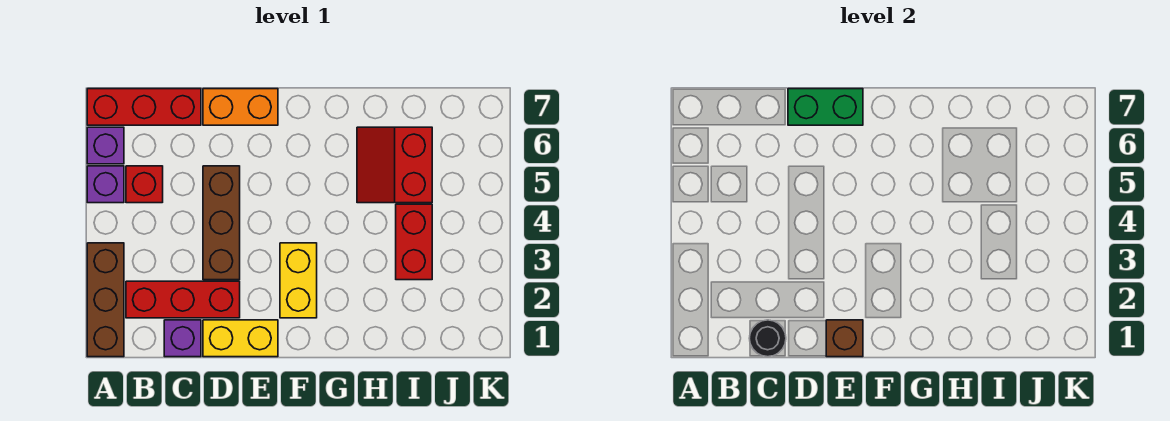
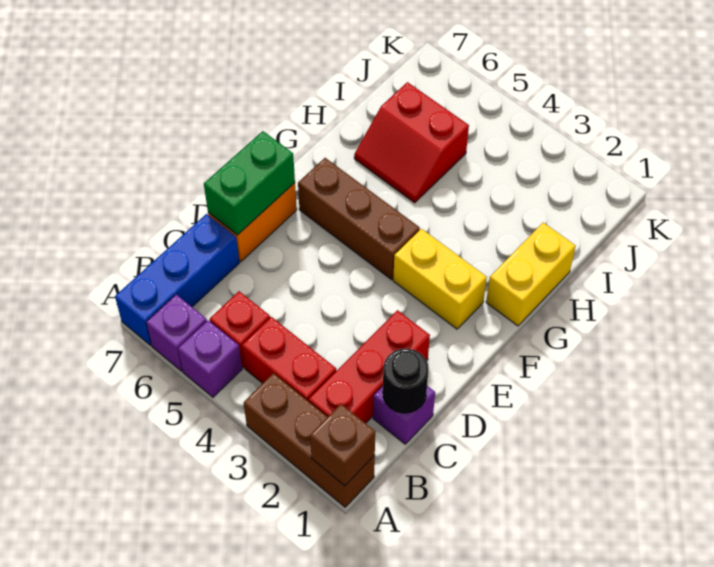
red brick A7:C7 level 1 -> blue brick A7:C7 level 1
yellow brick D1:E1 level 1 -> yellow brick G1:H1 level 1
brown brick D3:D5 level 1 -> brown brick F4:F6 level 1
brown brick E1 level 2 -> brown brick A1 level 2
red brick I3:I4 level 1 -> red brick B3:B4 level 1

